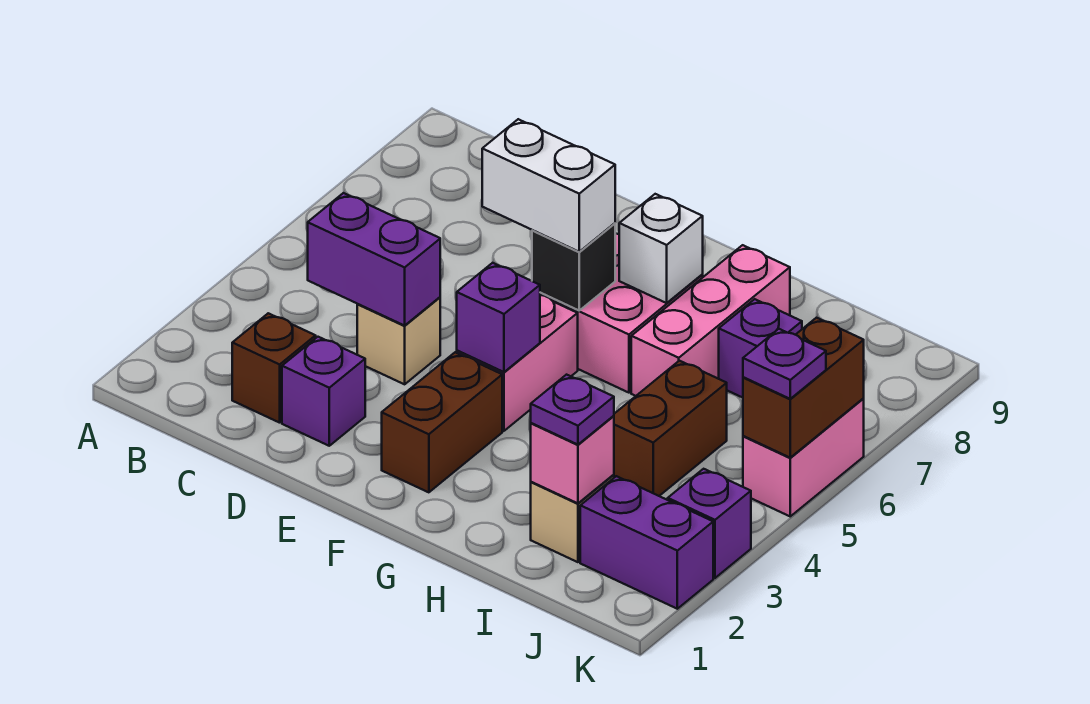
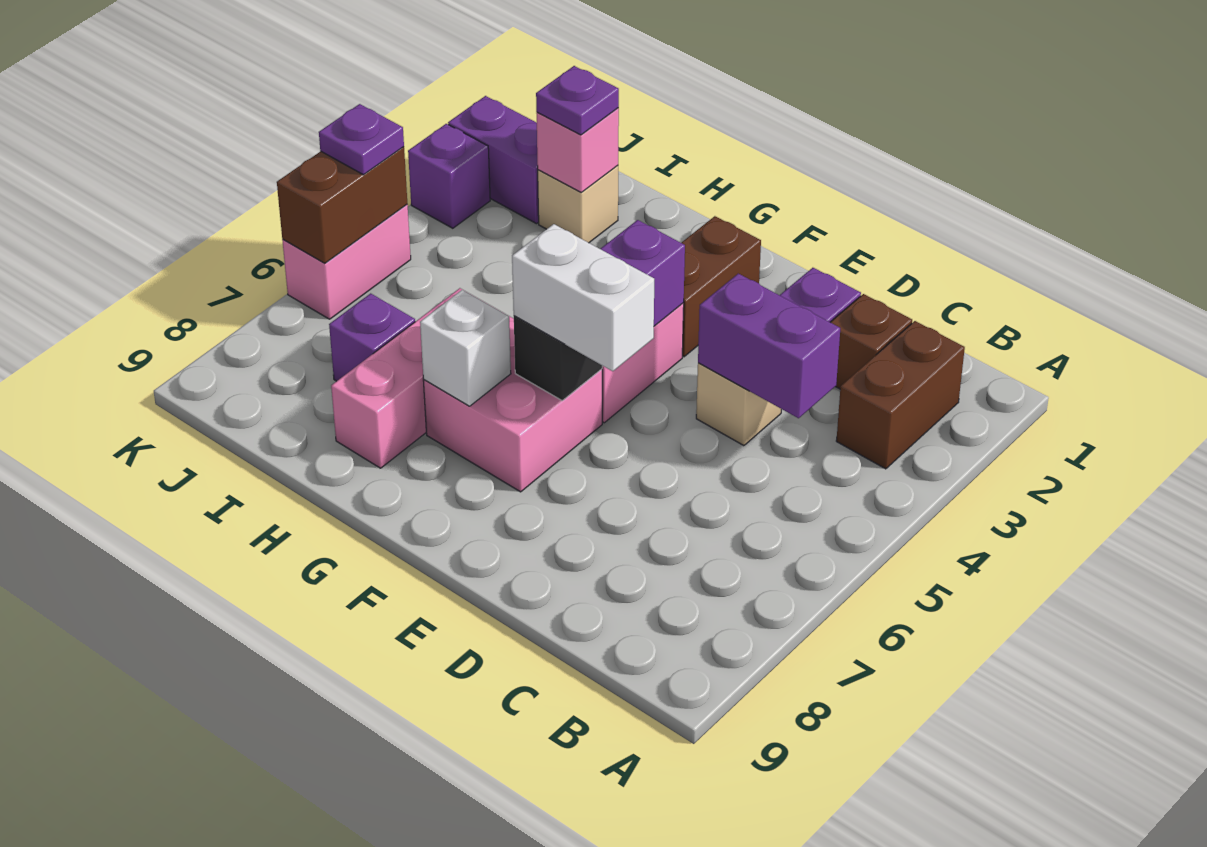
brown brick I4:I5 level 1 -> brown brick B2:B3 level 1

